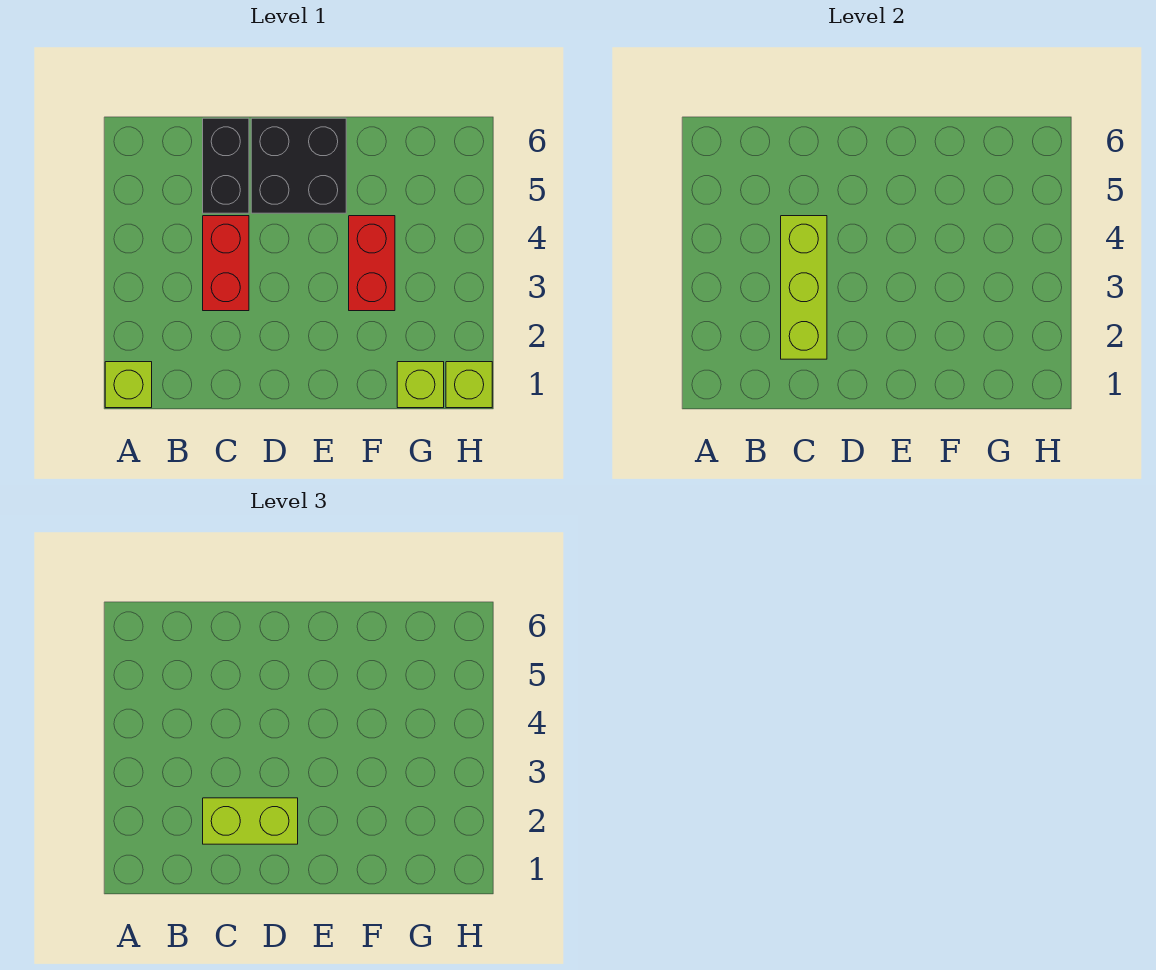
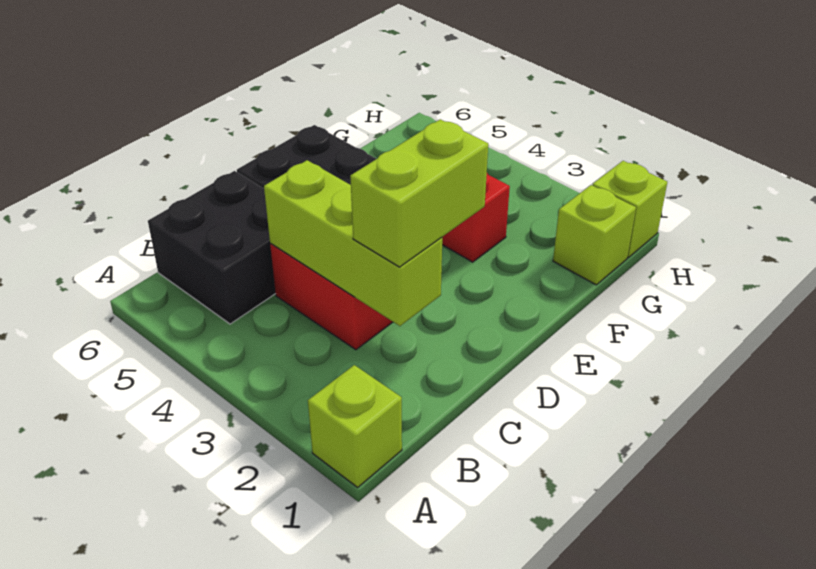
black brick C5:C6 level 1 -> black brick B5:C6 level 1

